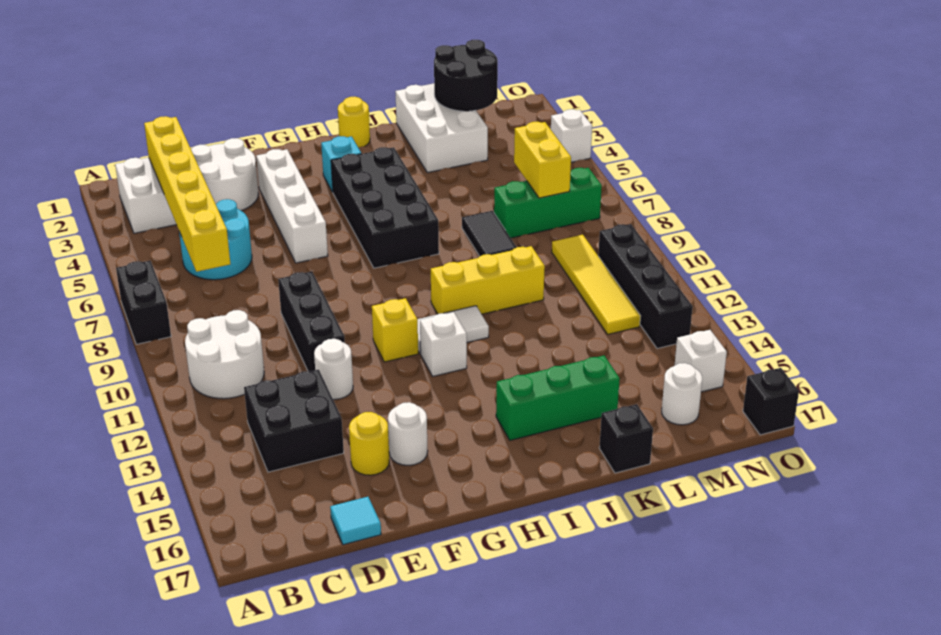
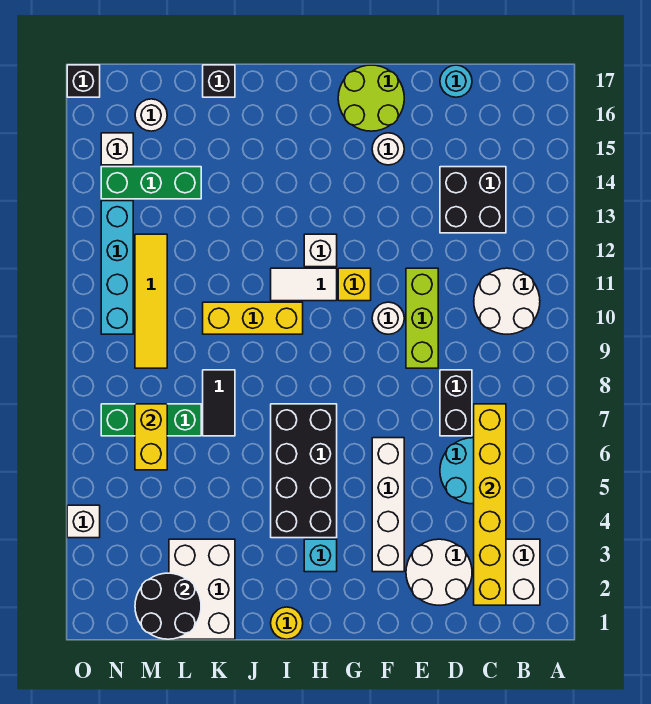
black brick A7:A8 level 1 -> black brick D7:D8 level 1
cyan tile D17 level 1 -> cyan round brick D17 level 1
black brick E9:E11 level 1 -> lime brick E9:E11 level 1
white round brick E12 level 1 -> white round brick F10 level 1
yellow round brick E15 level 1 -> none
none -> lime round brick F16:G17 level 1
green brick I15:K15 level 1 -> green brick L14:N14 level 1
black brick N10:N13 level 1 -> cyan brick N10:N13 level 1

